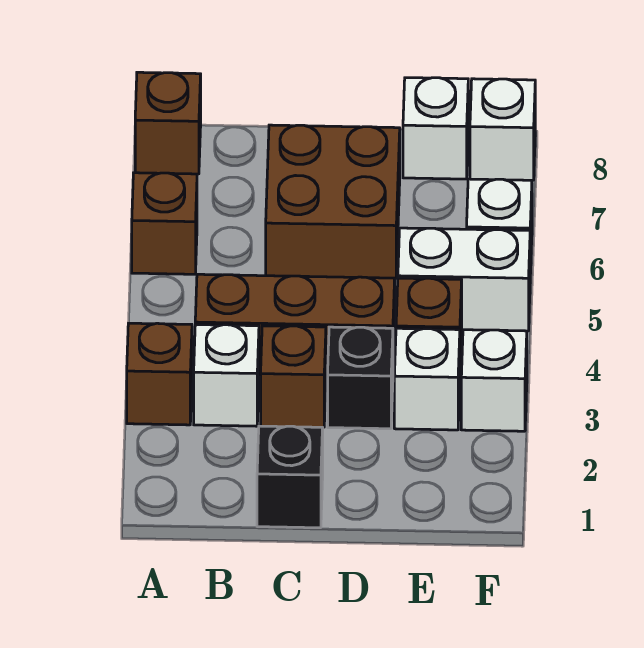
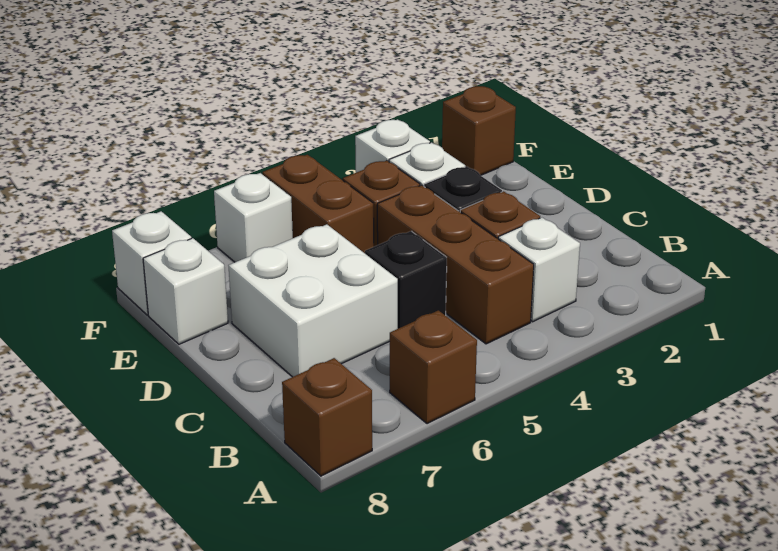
brown brick A3 level 1 -> brown brick F1 level 1
black brick C1 level 1 -> black brick C5 level 1
brown brick C6:D7 level 1 -> white brick C6:D7 level 1
white brick E5:F5 level 1 -> brown brick E5:F5 level 1

